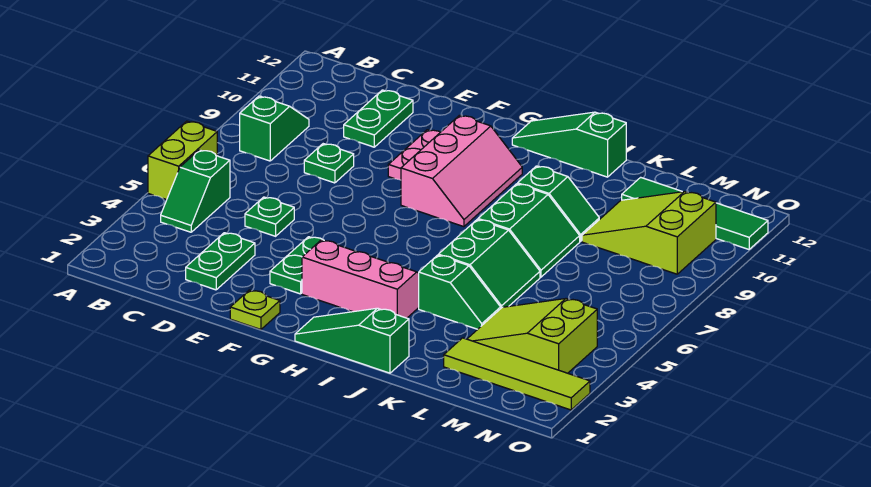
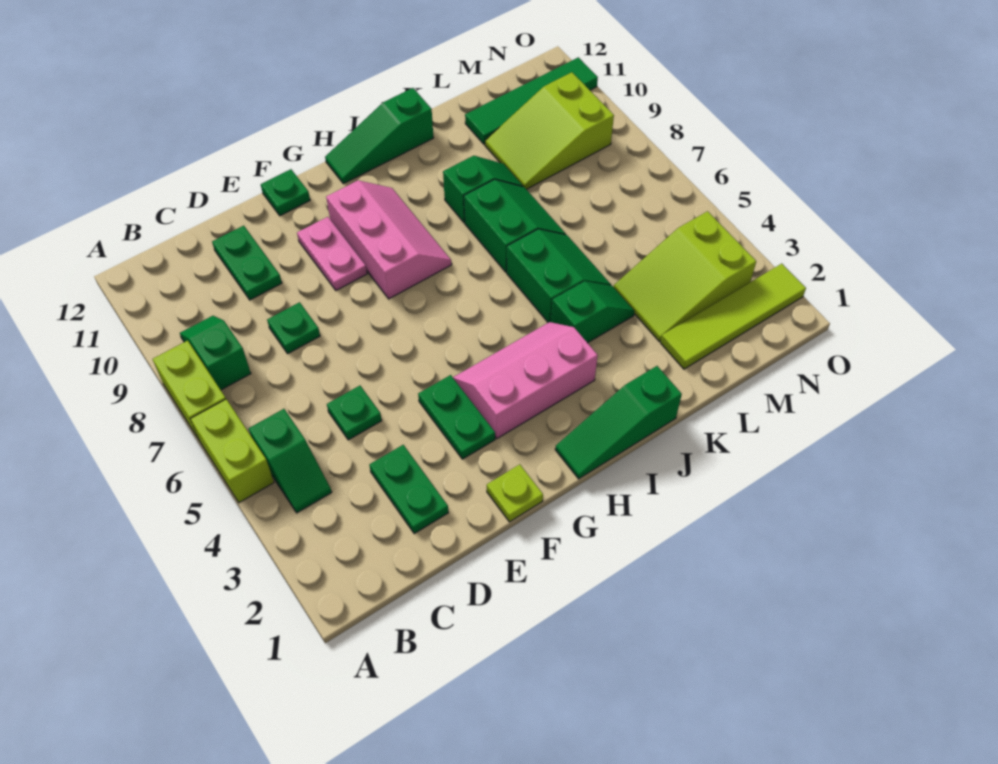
none -> lime brick A7:A8 level 1
none -> green plate F12 level 1

